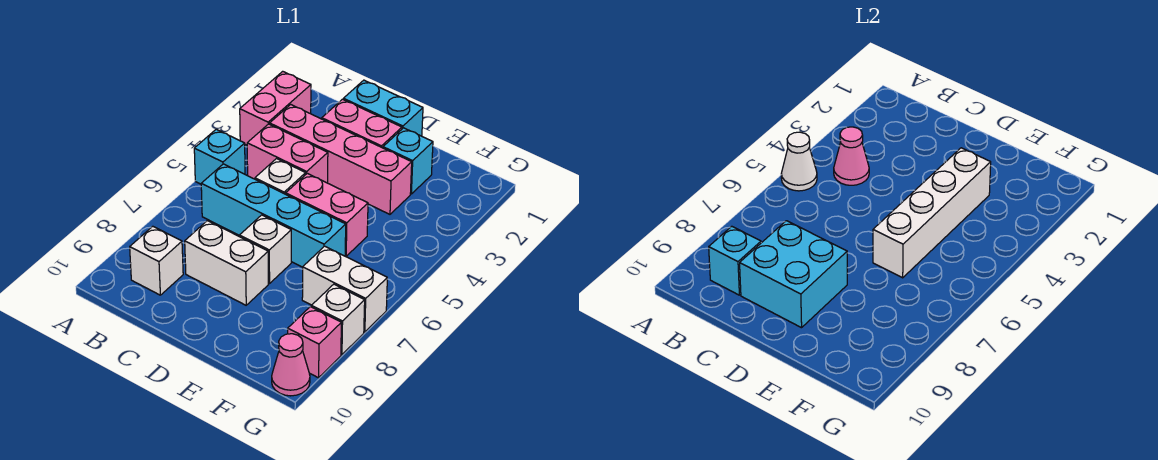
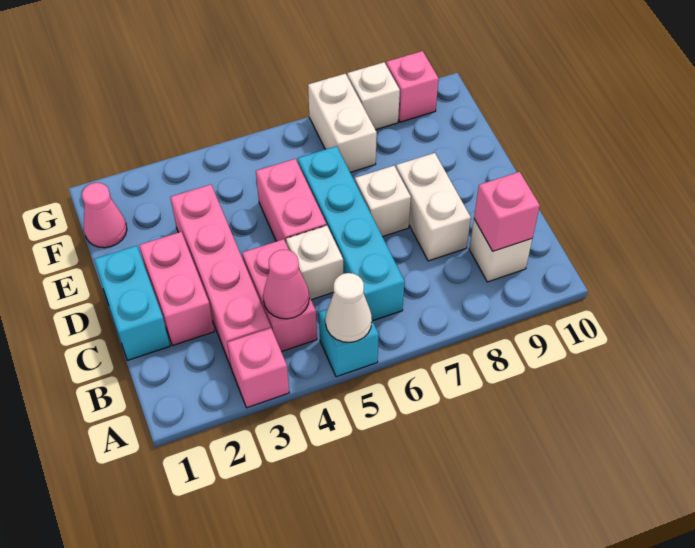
pink brick A2:A3 level 1 -> pink brick A3 level 1
cyan brick B9 level 2 -> pink brick B9 level 2
cyan brick C8:D9 level 2 -> none
cyan brick E2 level 1 -> none
white brick E3:E6 level 2 -> none
pink cone G10 level 1 -> pink cone F1 level 1

